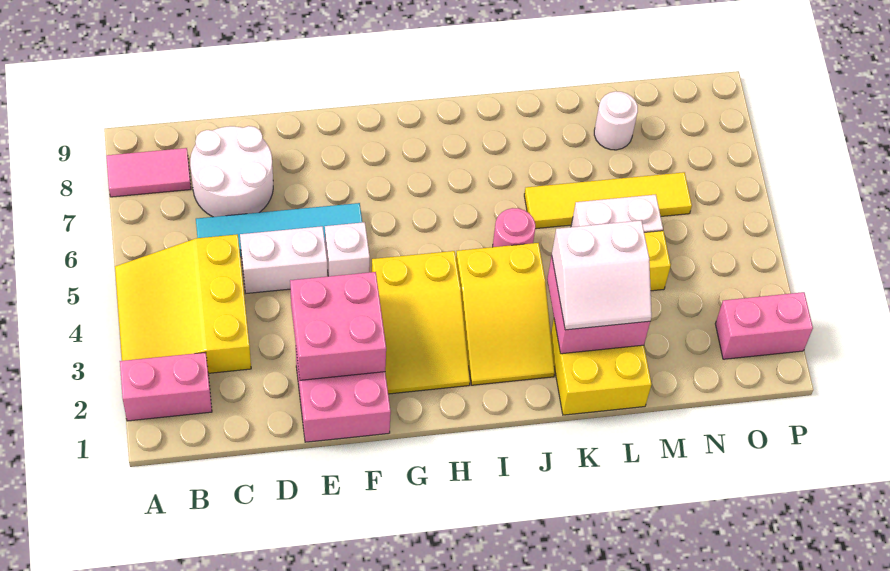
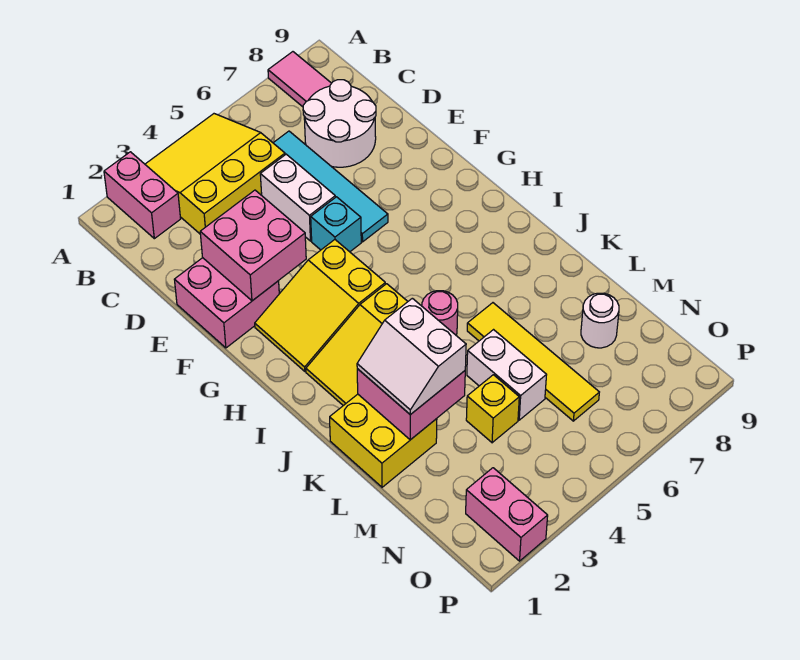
white brick F5 level 1 -> cyan brick F5 level 1

